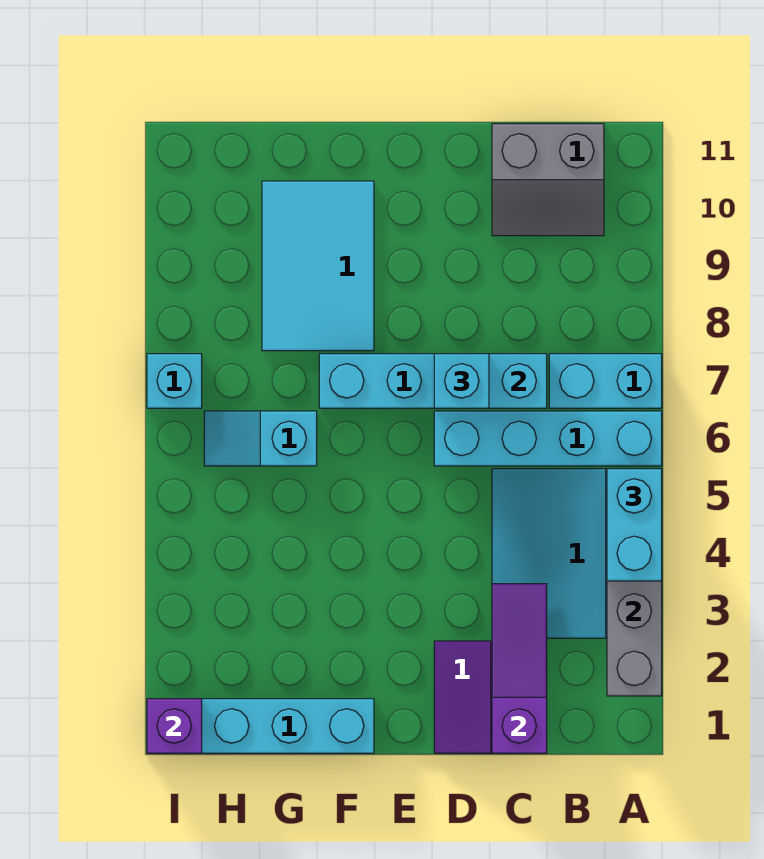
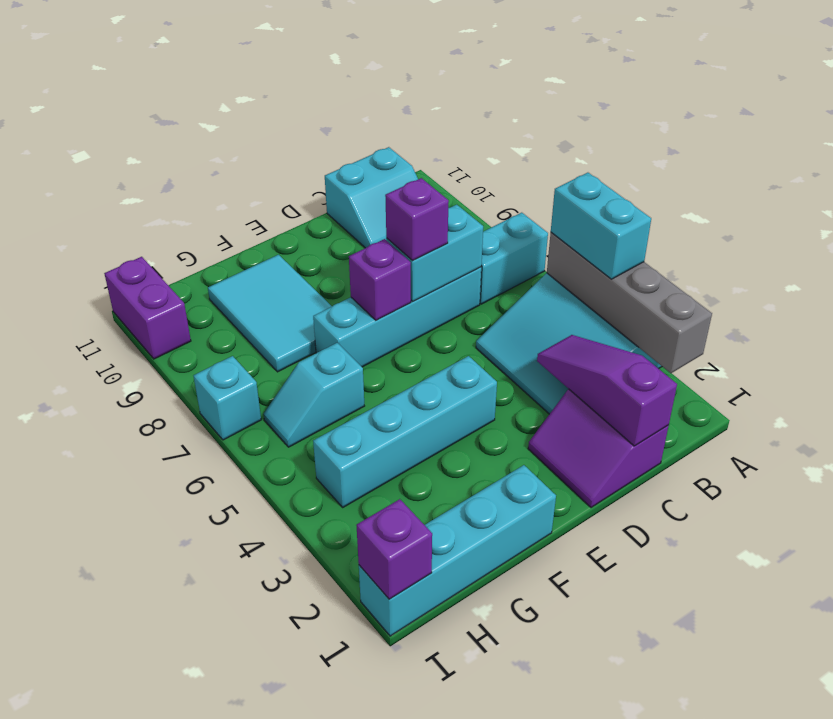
cyan brick A6:D6 level 1 -> cyan brick E4:H4 level 1
grey slope B10:C11 level 1 top 11 -> cyan slope B10:C11 level 1 top 11
cyan brick D7 level 3 -> purple brick D7 level 3
none -> purple brick E7 level 2
none -> purple brick I10:I11 level 1

